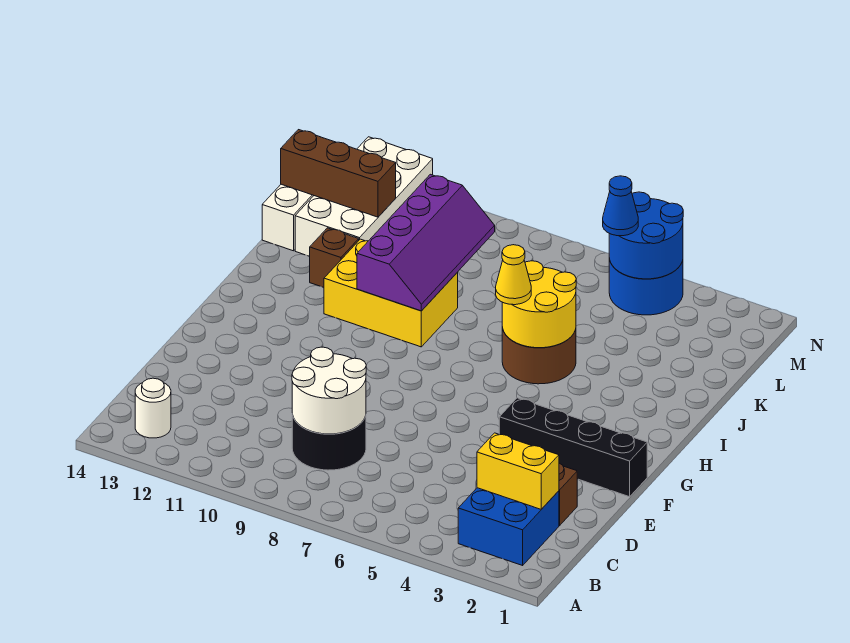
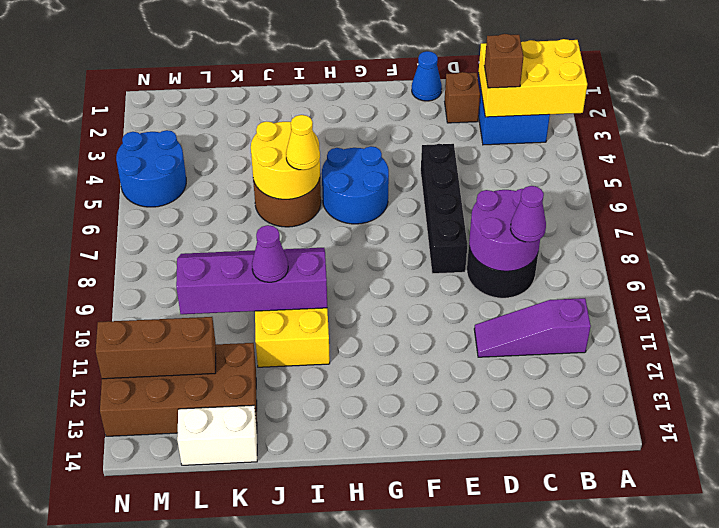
none -> purple slope B11:D11 level 1 top B
white round brick B13 level 1 -> none
yellow brick C2:C3 level 2 -> yellow brick A2:C3 level 2
white round brick C8:D9 level 2 -> purple round brick C8:D9 level 2
none -> purple cone C9 level 3
black brick F1:F4 level 1 -> black brick E5:E8 level 1
none -> purple cone J10 level 3
brown brick J12 level 1 -> brown brick C3 level 3
white brick K12:N13 level 1 -> brown brick K12:N13 level 1
brown brick L12:L14 level 2 -> brown brick L12:N12 level 2
blue round brick M4:N5 level 2 -> blue round brick G5:H6 level 1
blue cone M5 level 3 -> blue cone E1 level 1

